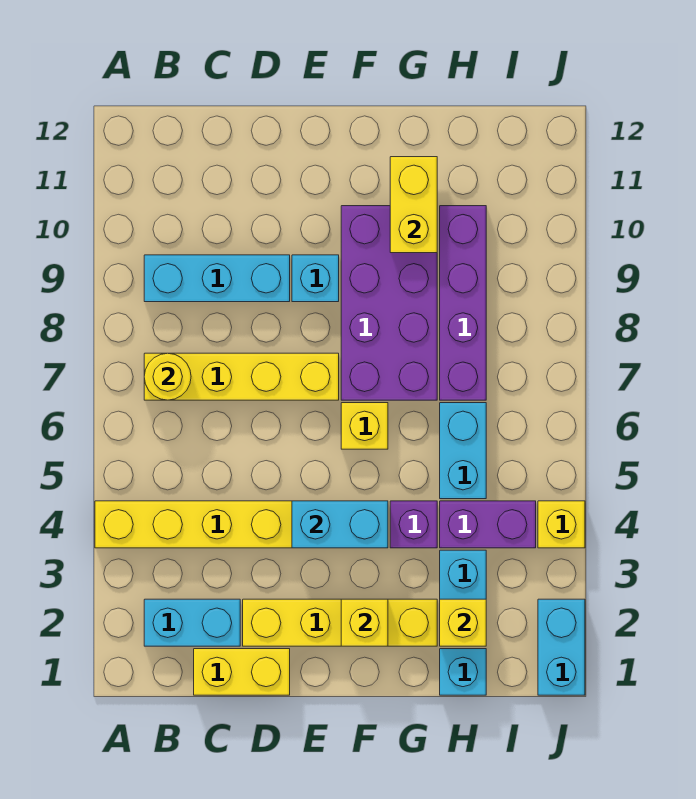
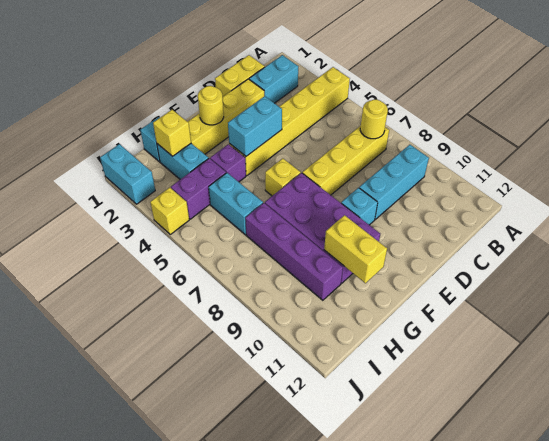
yellow brick F2 level 2 -> yellow round brick F2 level 2

